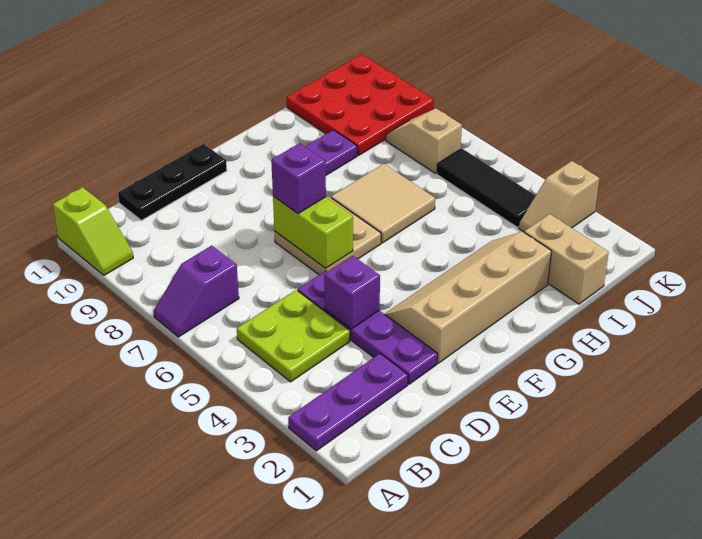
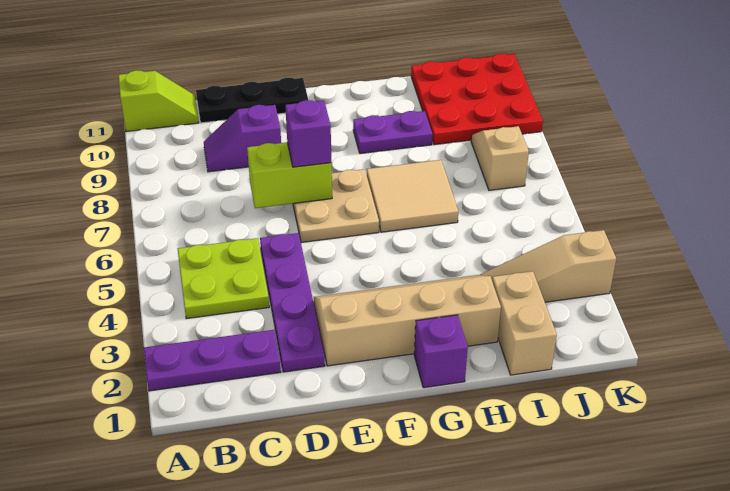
purple slope A7:B7 level 1 top B -> purple slope C9:D9 level 1 top D
lime slope A10:A11 level 1 top 11 -> lime slope A11:B11 level 1 top A
purple brick D4 level 2 -> purple brick G1 level 1
lime brick E6:E7 level 2 -> lime brick D7:E7 level 2
tan slope J3:K3 level 1 top K -> tan slope I3:K3 level 1 top K
black tile J4:J6 level 1 -> none

